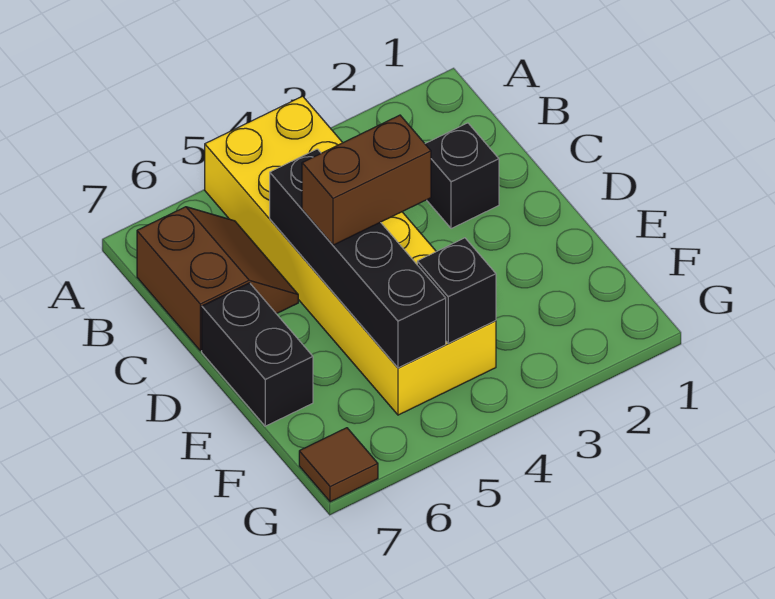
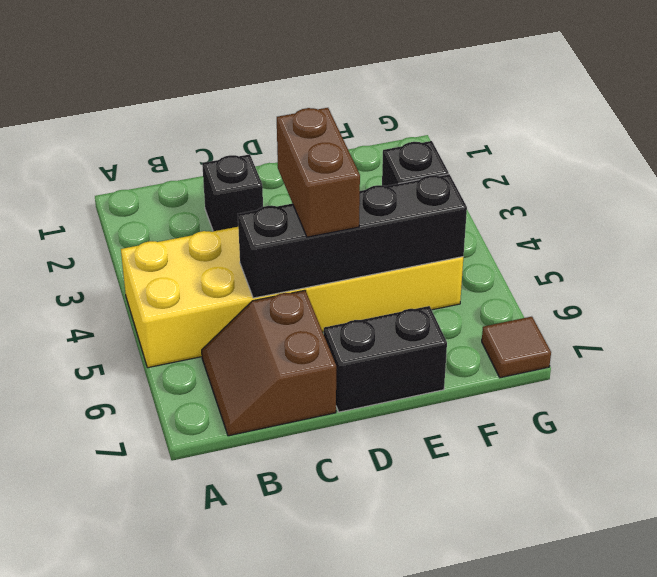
brown slope B6:C7 level 1 top 7 -> brown slope B6:C7 level 1 top C

